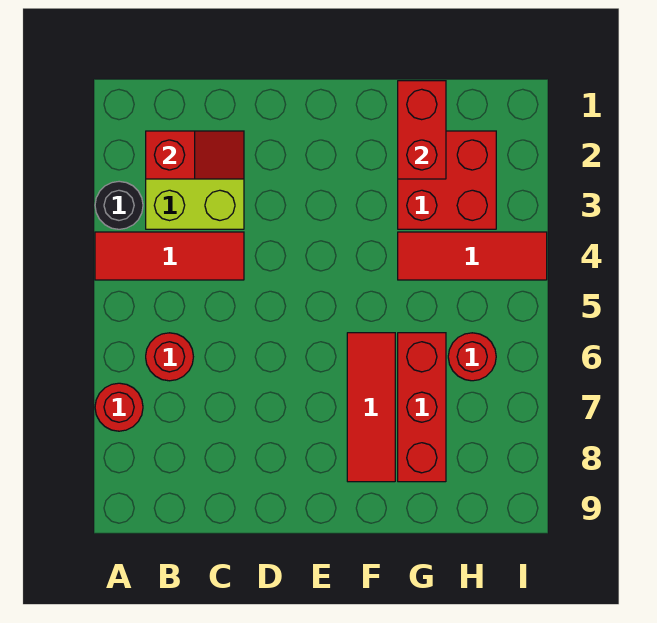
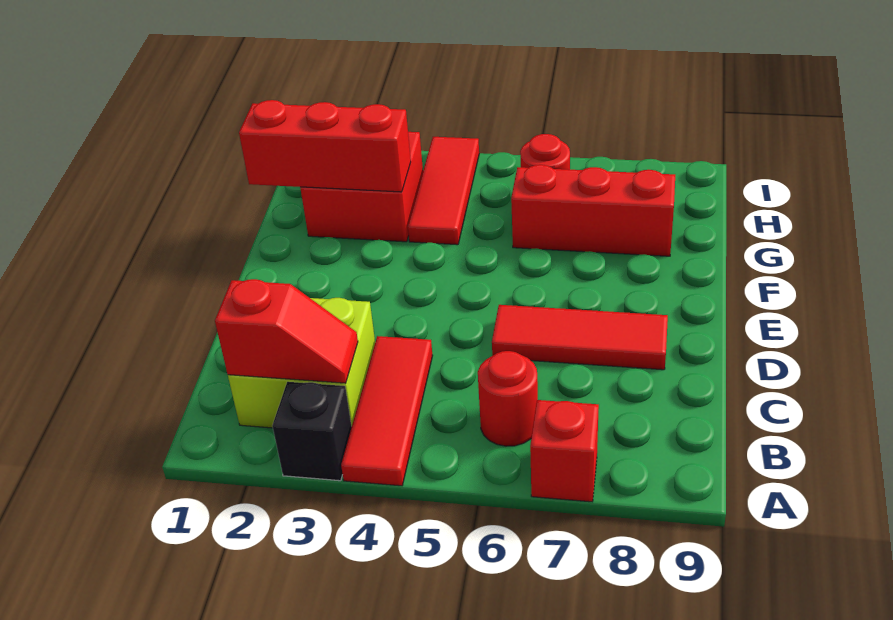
black round brick A3 level 1 -> black brick A3 level 1
red round brick A7 level 1 -> red brick A7 level 1
red slope B2:C2 level 2 top B -> red slope B2:B3 level 2 top 2
red tile F6:F8 level 1 -> red tile D6:D8 level 1
red brick G1:G2 level 2 -> red brick G1:G3 level 2

